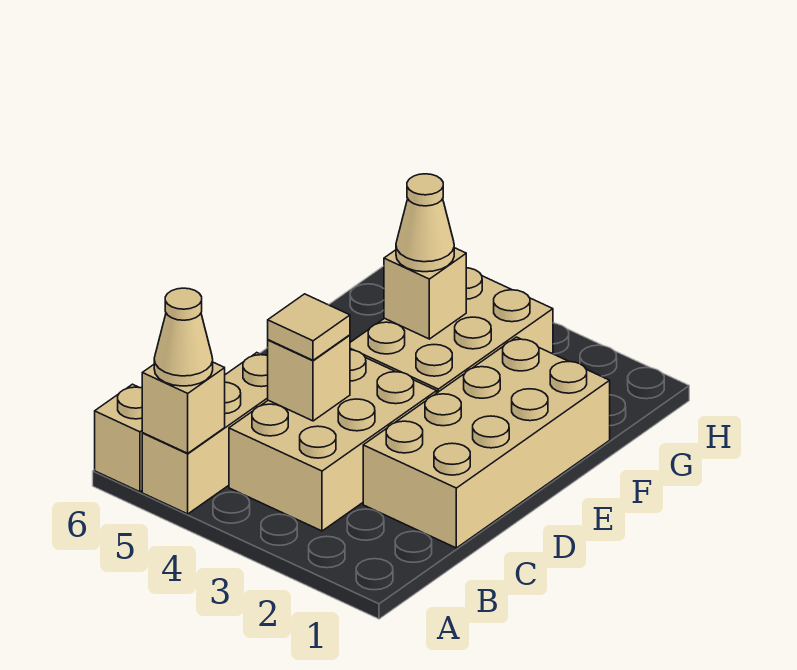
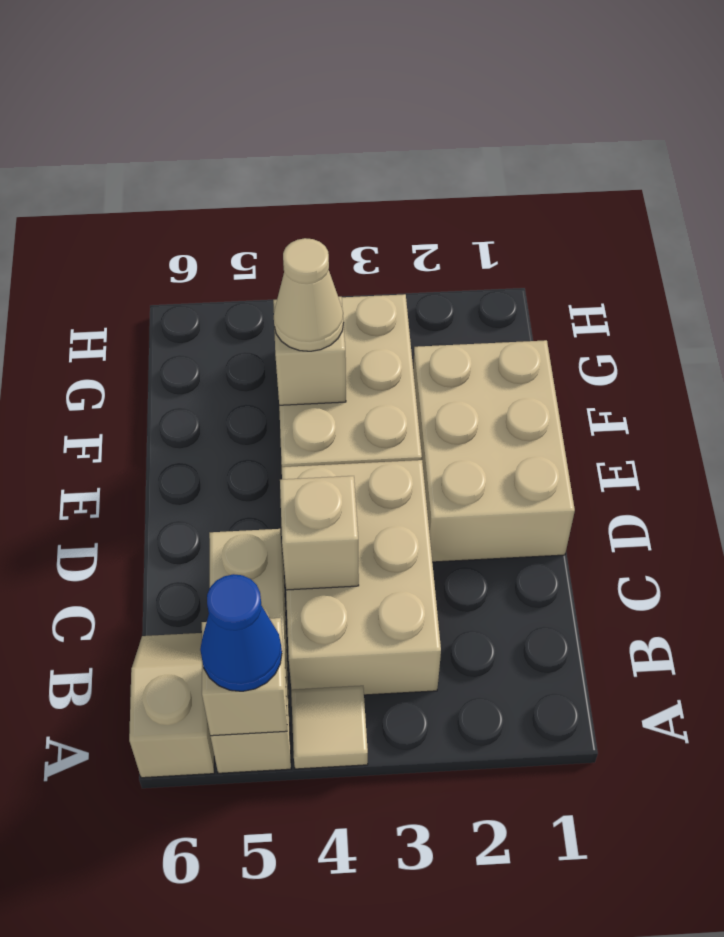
tan cone A5 level 3 -> blue cone A5 level 3
tan brick C1:F2 level 1 -> tan brick D1:F2 level 1
tan tile C4 level 3 -> tan tile A4 level 1

